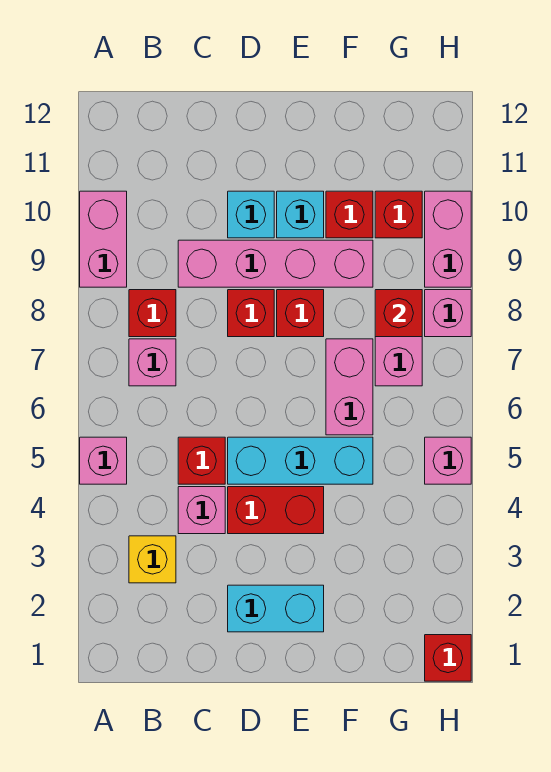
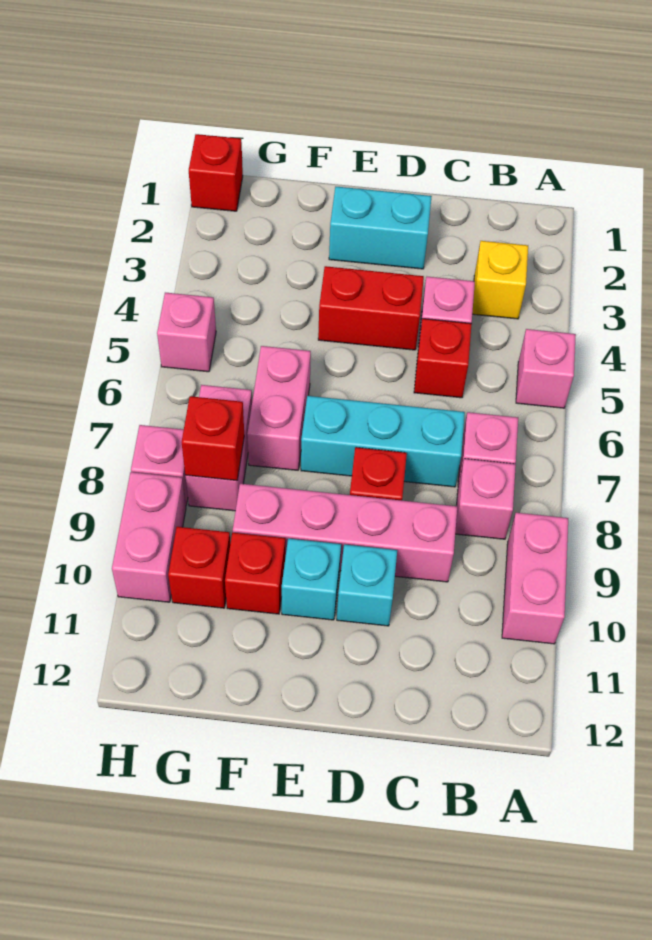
red brick B8 level 1 -> pink brick B8 level 1
cyan brick D5:F5 level 1 -> cyan brick C7:E7 level 1
red brick E8 level 1 -> none

